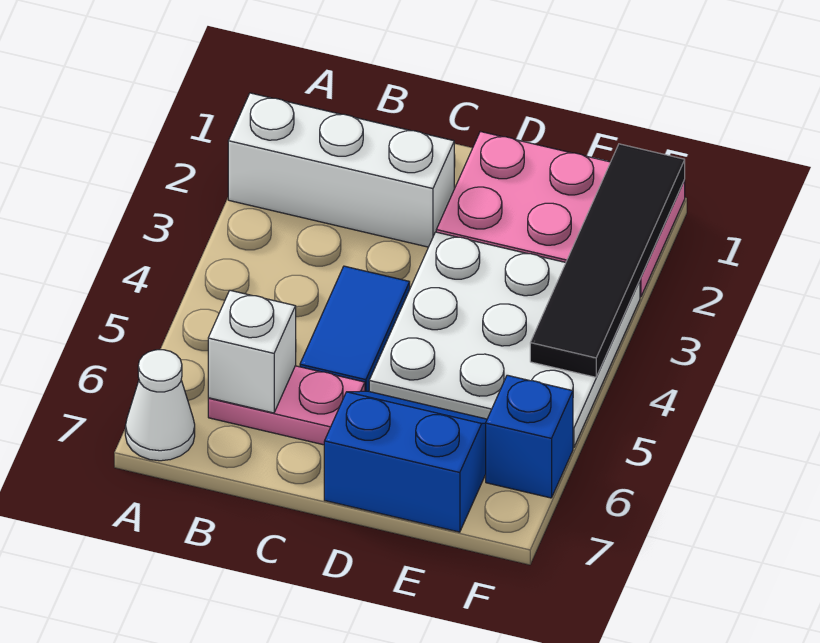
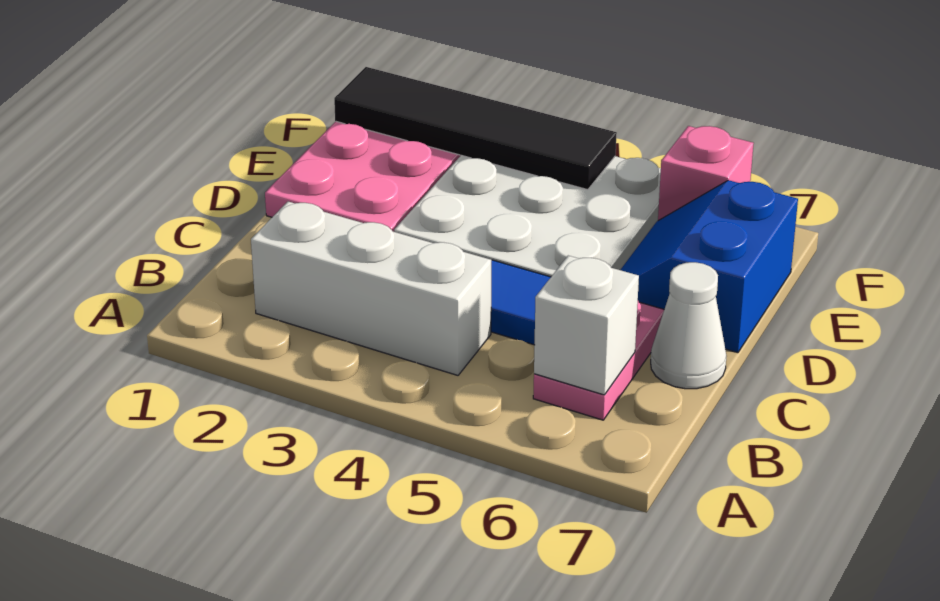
white brick A2:C2 level 1 -> white brick B2:B4 level 1
white cone A7 level 1 -> white cone C7 level 1
blue brick F6 level 1 -> pink brick F6 level 1

